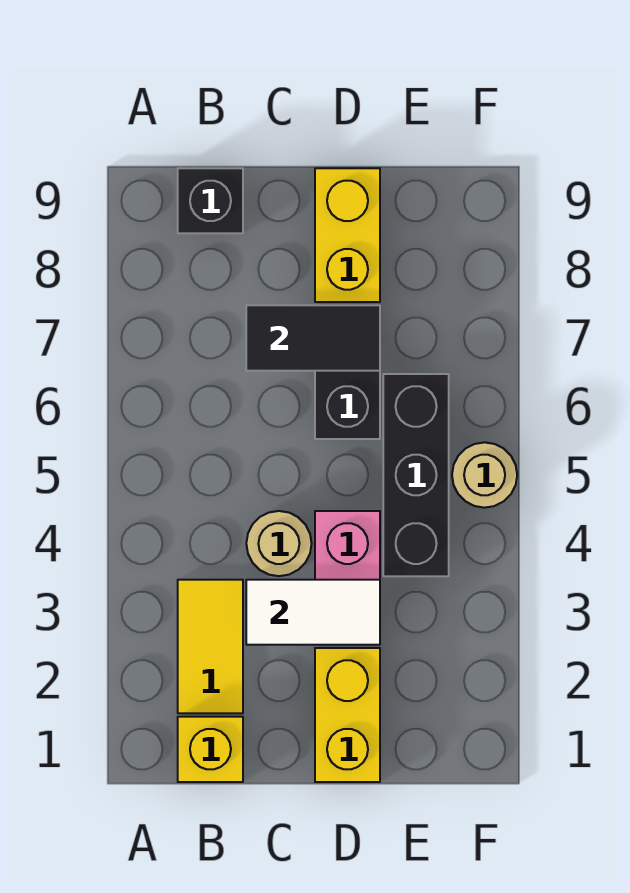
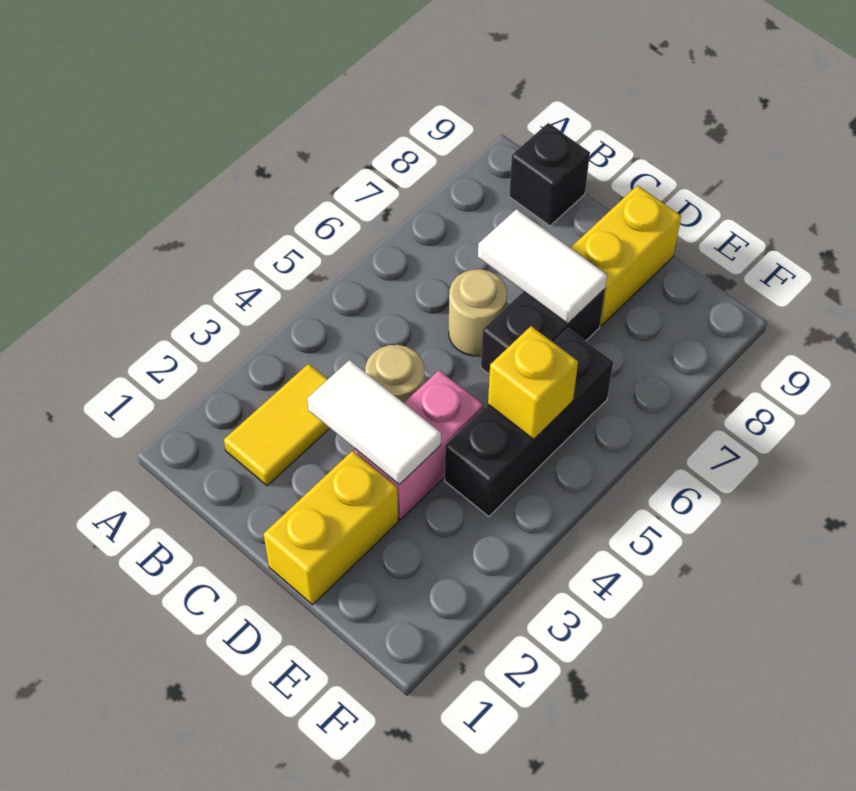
yellow brick B1 level 1 -> yellow brick E5 level 2
black tile C7:D7 level 2 -> white tile C7:D7 level 2
tan round brick F5 level 1 -> tan round brick C6 level 1

